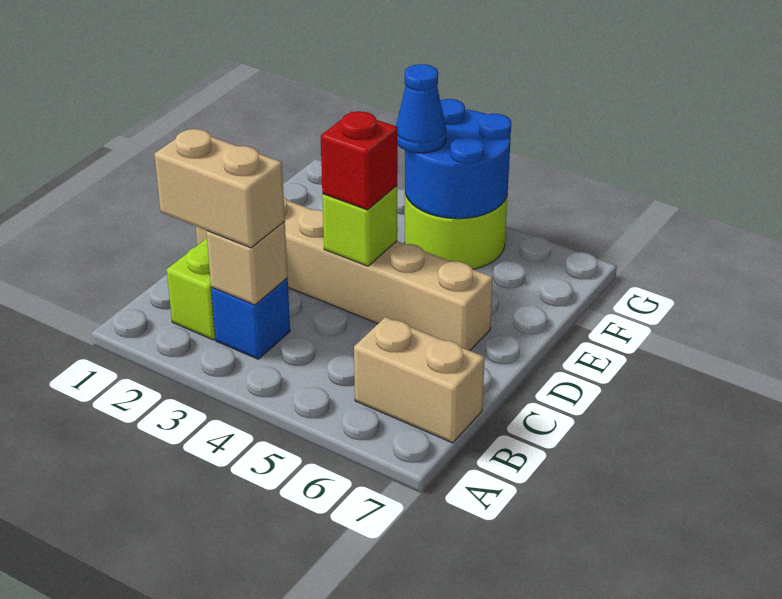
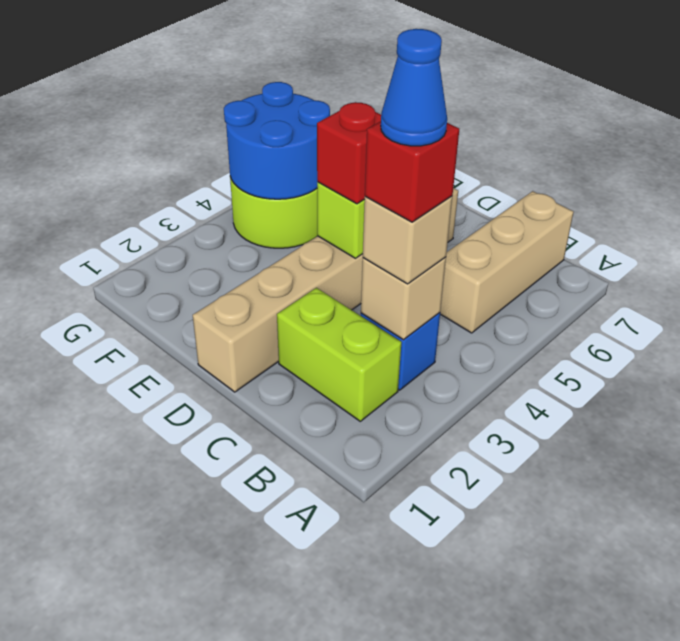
tan brick B2:B3 level 3 -> tan brick B3 level 3
none -> red brick B3 level 4
tan brick B6:B7 level 1 -> tan brick B5:B7 level 1
blue cone F4 level 3 -> blue cone B3 level 5

